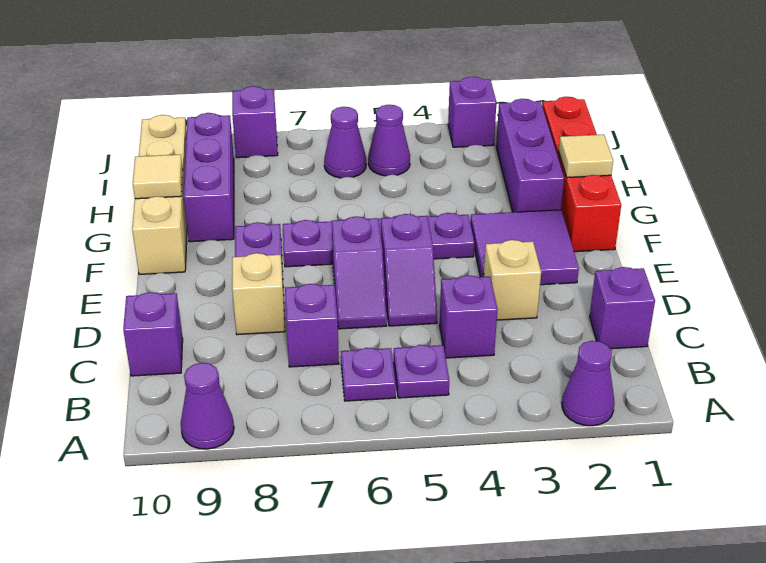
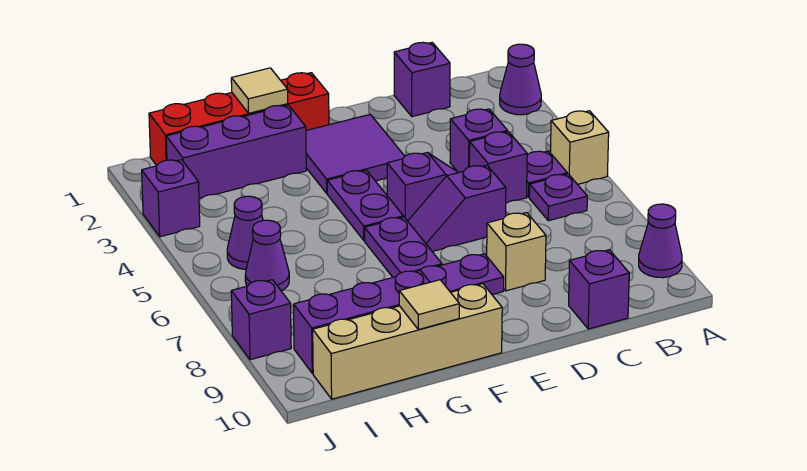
purple brick C7 level 1 -> purple brick C5 level 1
tan brick D3 level 1 -> tan brick A5 level 1
purple slope D6:E6 level 1 top E -> purple slope D6:E6 level 1 top D

